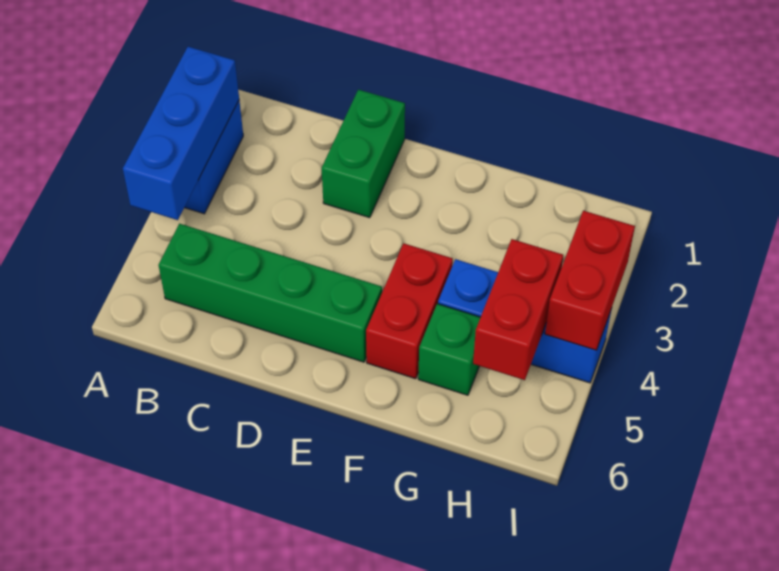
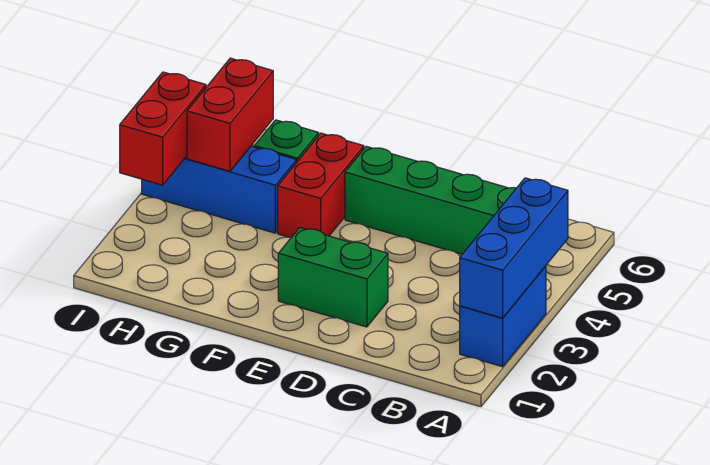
green brick D1:D2 level 1 -> green brick D2:E2 level 1

